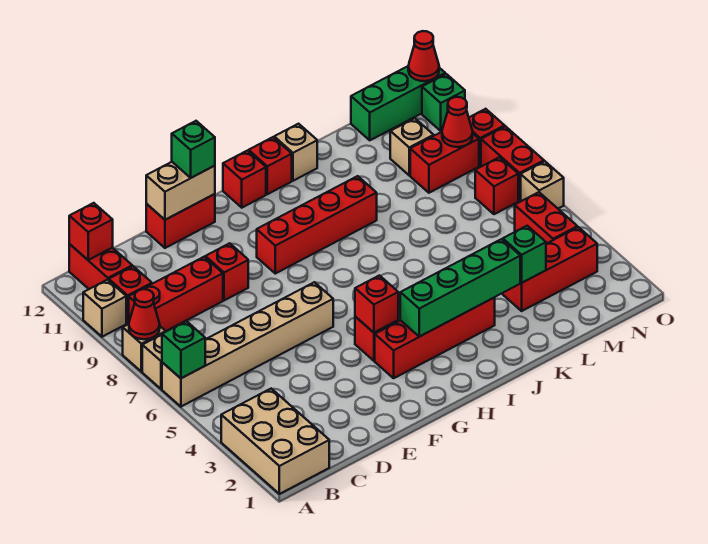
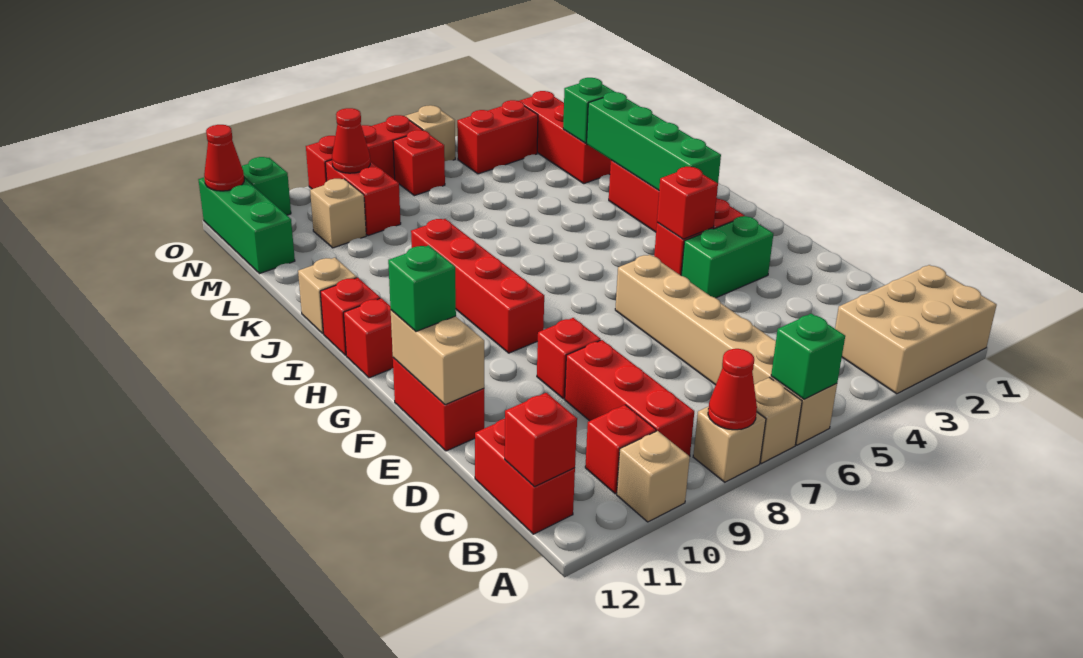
red brick B11:B12 level 1 -> red brick B12:C12 level 1
none -> green brick F3:F4 level 1

